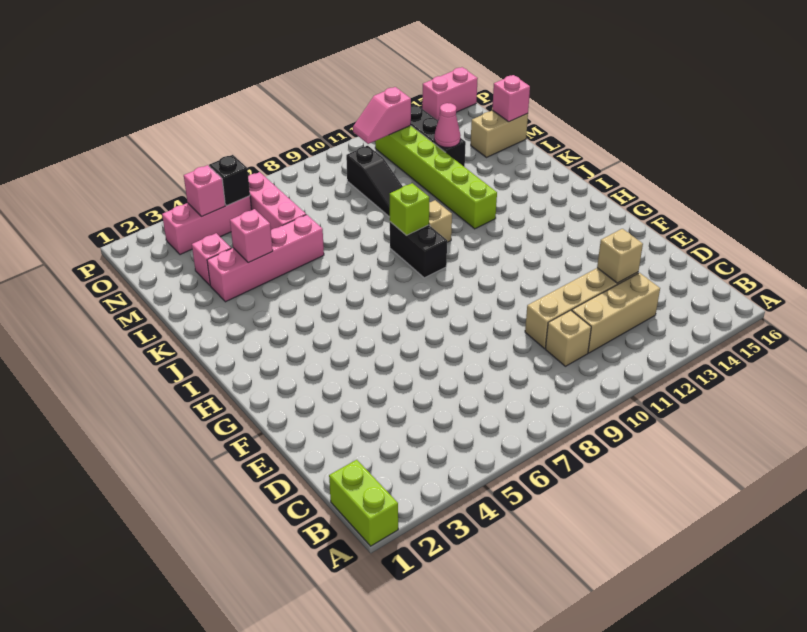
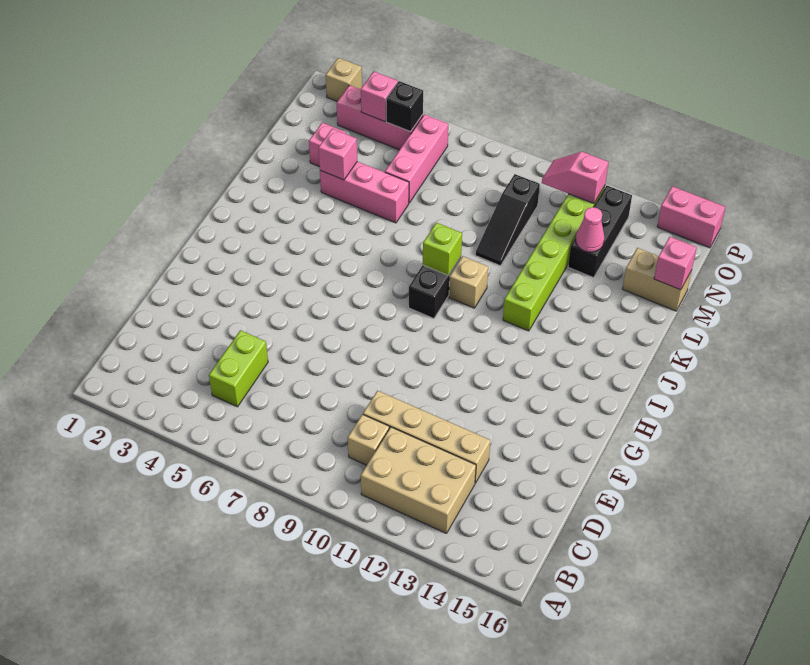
lime brick A1:B1 level 1 -> lime brick C5:D5 level 1
tan brick C11:C13 level 1 -> tan brick B11:C13 level 1
tan brick D13 level 2 -> tan brick P2 level 1
pink brick L3:L6 level 1 -> pink brick L4:L6 level 1

